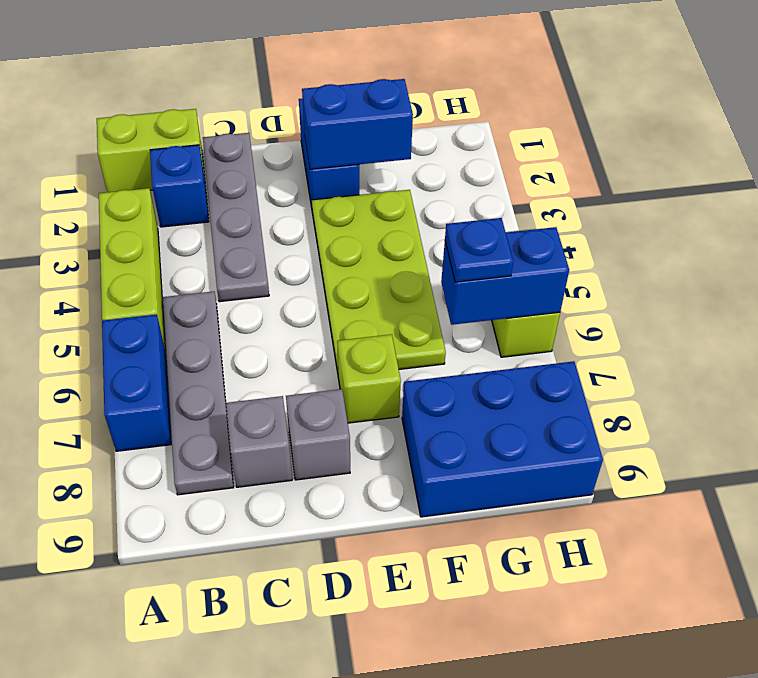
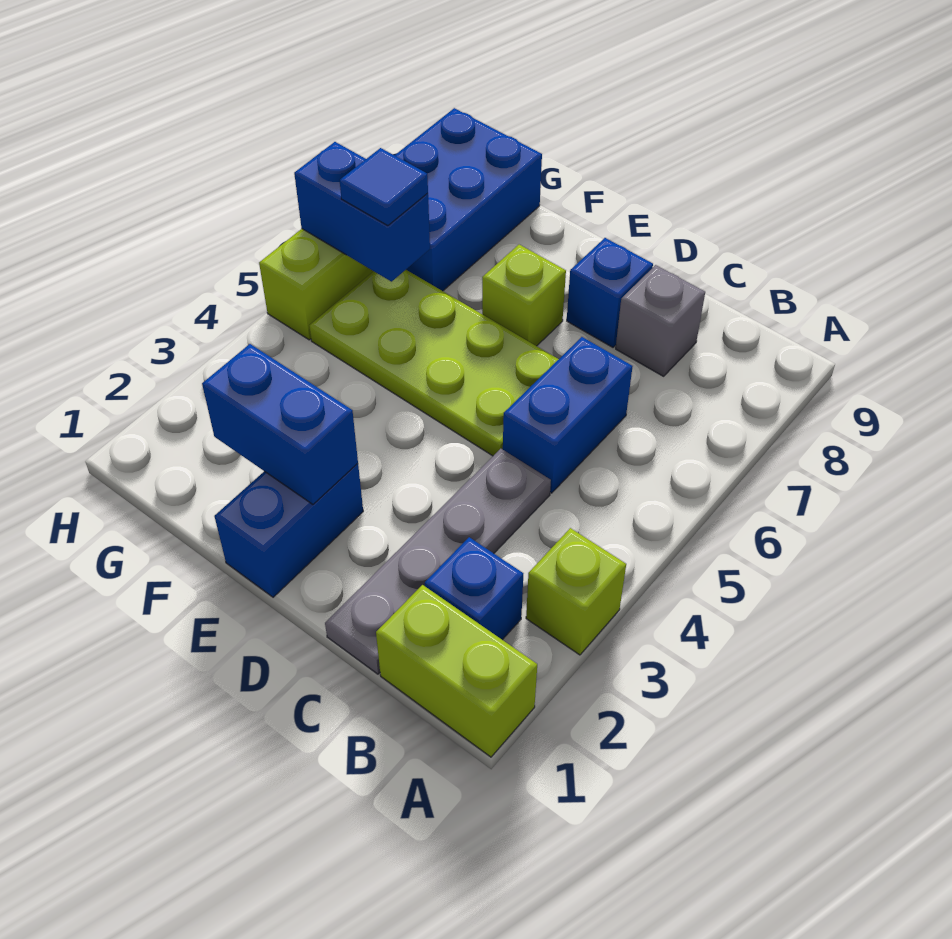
lime brick A3:A5 level 1 -> lime brick A3 level 1
blue brick A6:A7 level 1 -> blue brick C5:C6 level 1
grey plate B5:B8 level 1 -> none
grey brick D8 level 1 -> blue brick D8 level 1
lime plate E3:F6 level 1 -> lime plate D5:G6 level 1
blue brick F8:H9 level 1 -> blue brick G7:H9 level 1
blue plate G6 level 3 -> blue tile G6 level 3

